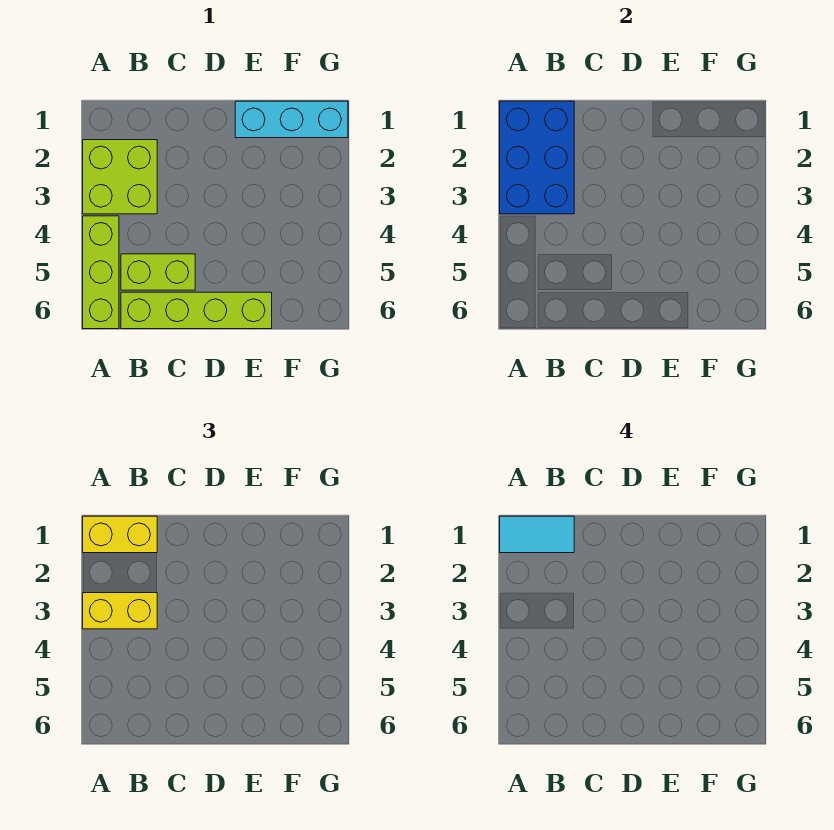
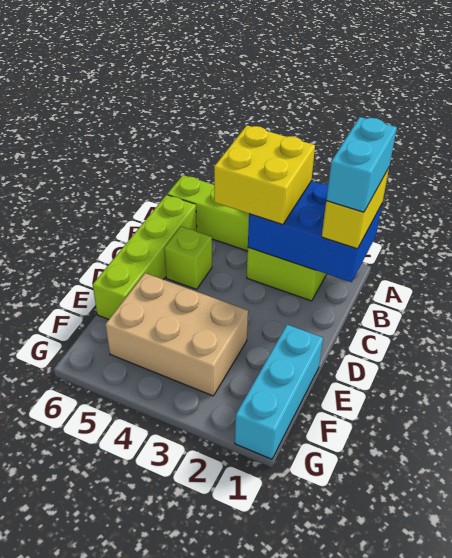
cyan tile A1:B1 level 4 -> cyan brick A1:B1 level 4
yellow brick A3:B3 level 3 -> yellow brick A3:B4 level 3
lime brick B5:C5 level 1 -> lime brick C5 level 1
none -> tan brick E3:F5 level 1

